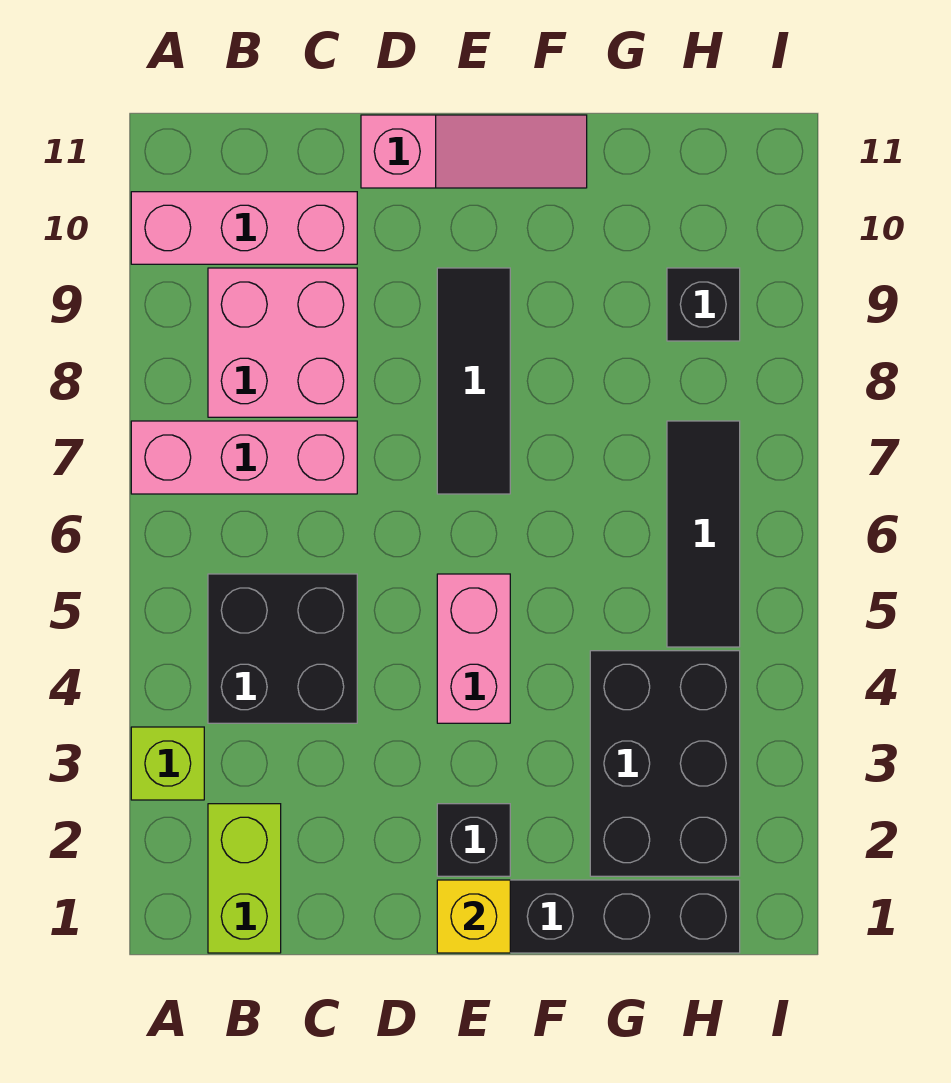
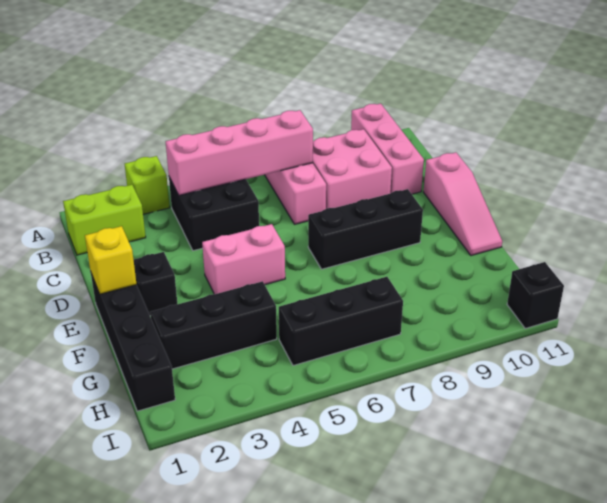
none -> pink brick B4:B7 level 2
black tile E7:E9 level 1 -> black brick E7:E9 level 1
black brick G2:H4 level 1 -> black brick G2:G4 level 1
black tile H5:H7 level 1 -> black brick H5:H7 level 1
black brick H9 level 1 -> black brick I11 level 1

